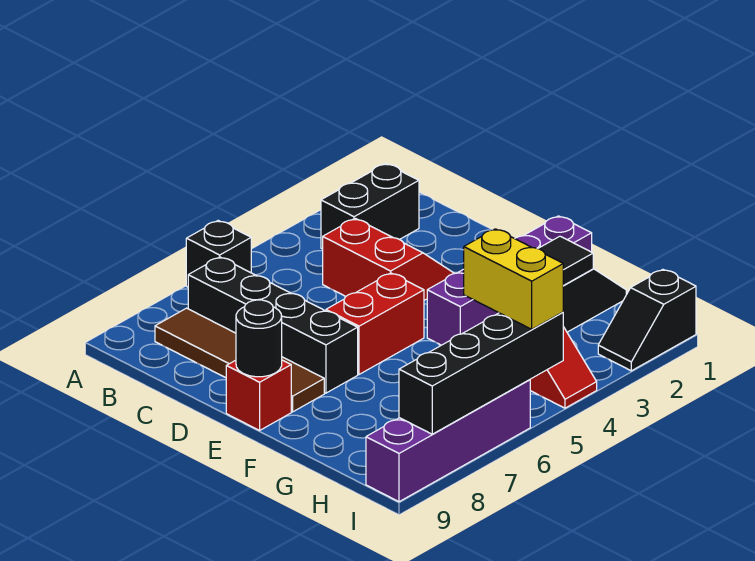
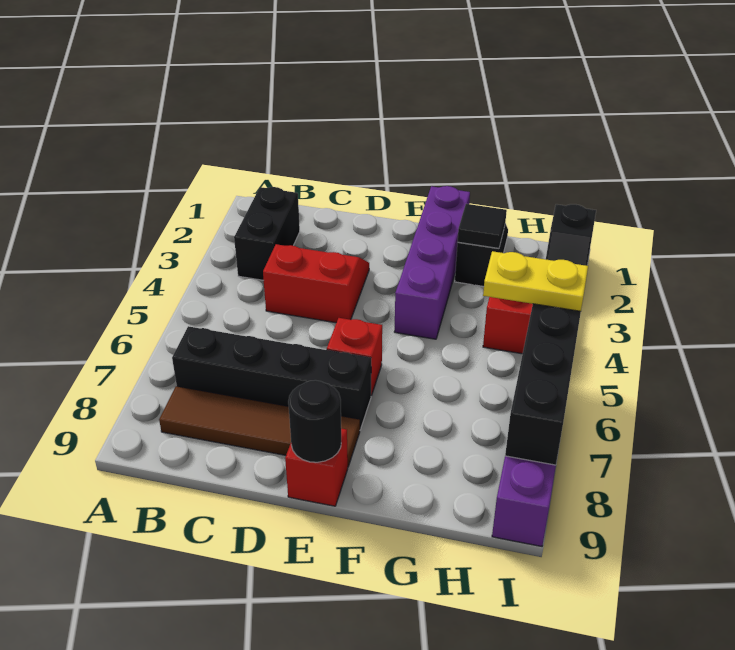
black brick A6 level 1 -> none
red brick E5:E6 level 1 -> red brick E6 level 1
yellow brick H5:I5 level 3 -> yellow plate H5:I5 level 3

